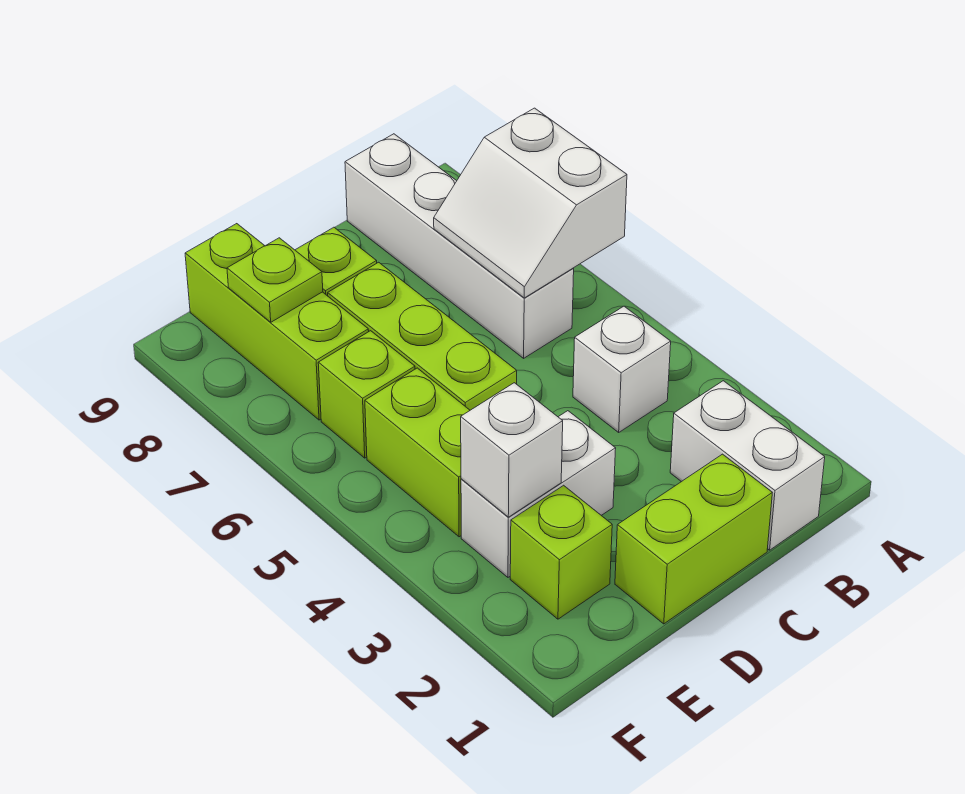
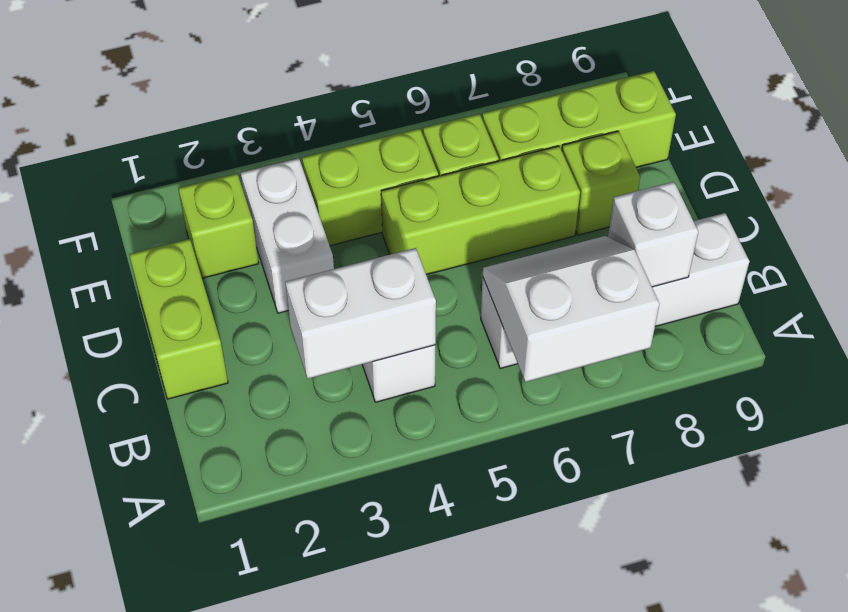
white brick B1:B2 level 1 -> white brick B3:B4 level 2
white brick E3 level 2 -> white brick B8 level 2
lime plate E8 level 2 -> none

